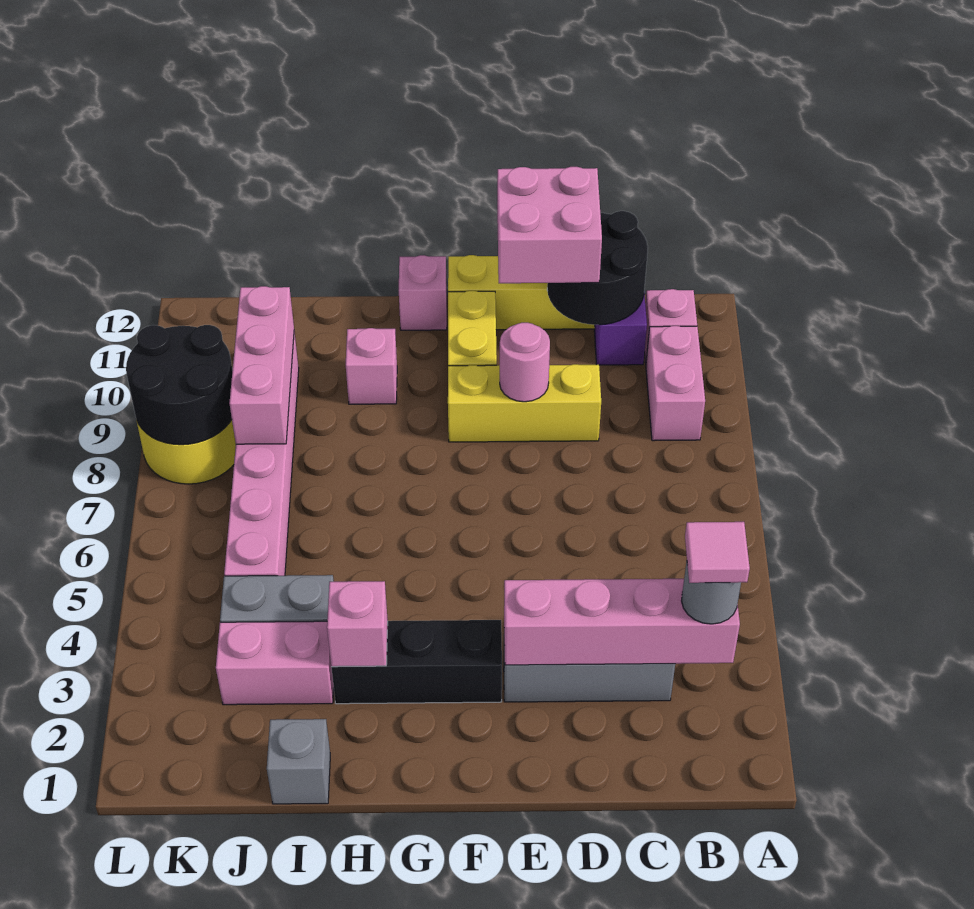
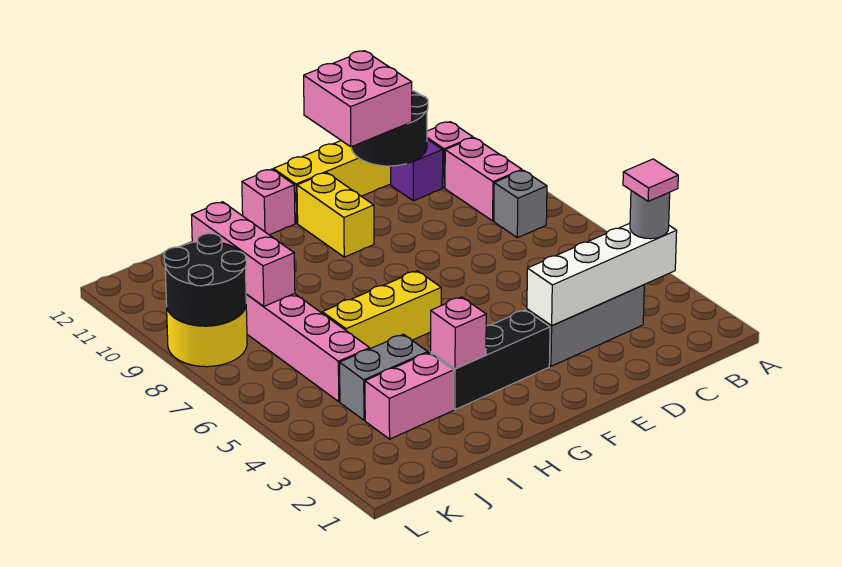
pink brick B3:E3 level 2 -> white brick B3:E3 level 2
yellow brick D9:F9 level 1 -> yellow brick G6:I6 level 1
pink round brick E9 level 2 -> none
pink brick H10 level 1 -> none
grey brick I1 level 1 -> grey brick B8 level 1

